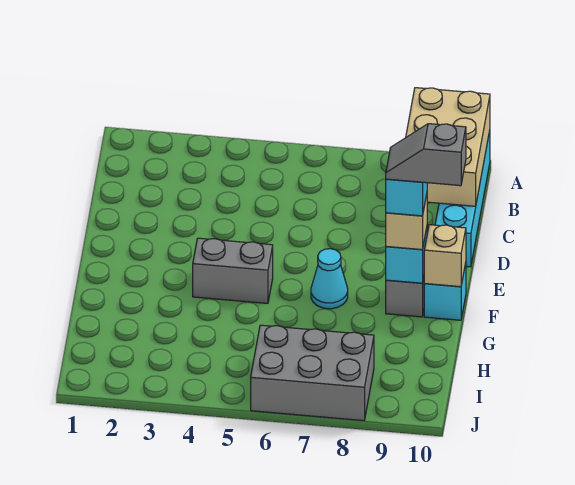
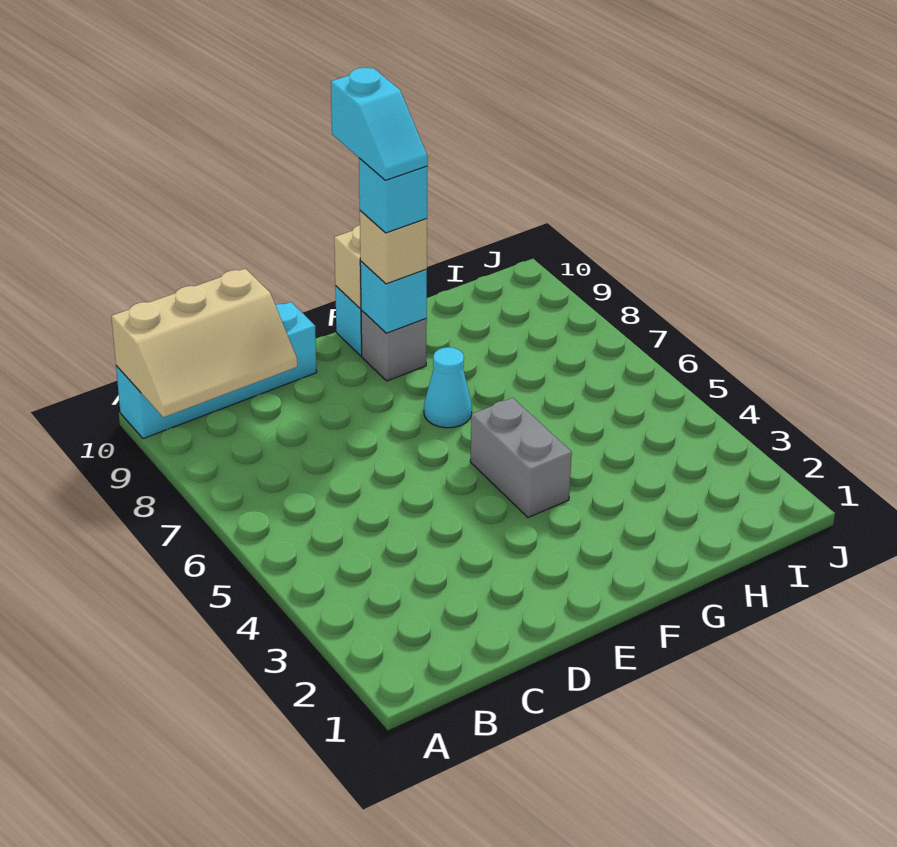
tan brick A9:C10 level 2 -> tan slope A9:C10 level 2 top 10
grey slope F9:F10 level 5 top 10 -> cyan slope F9:F10 level 5 top 10
grey brick I6:J8 level 1 -> none

